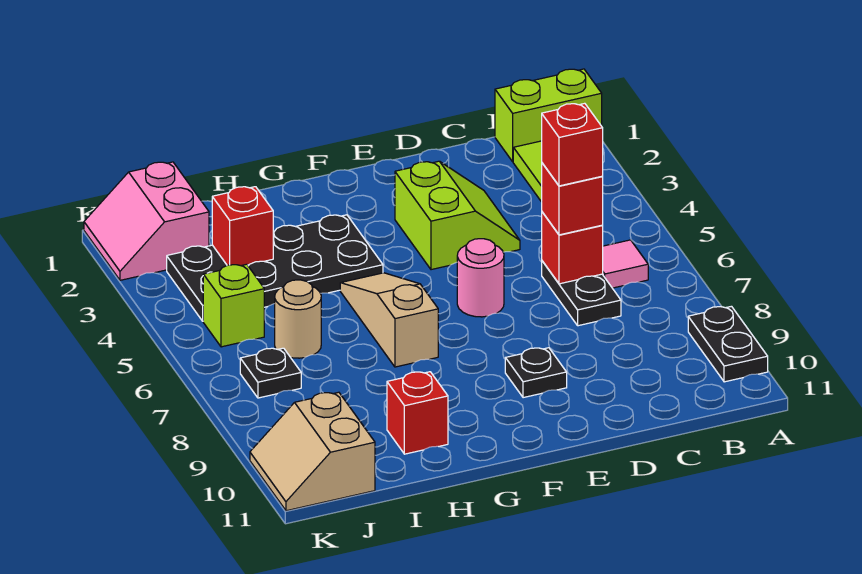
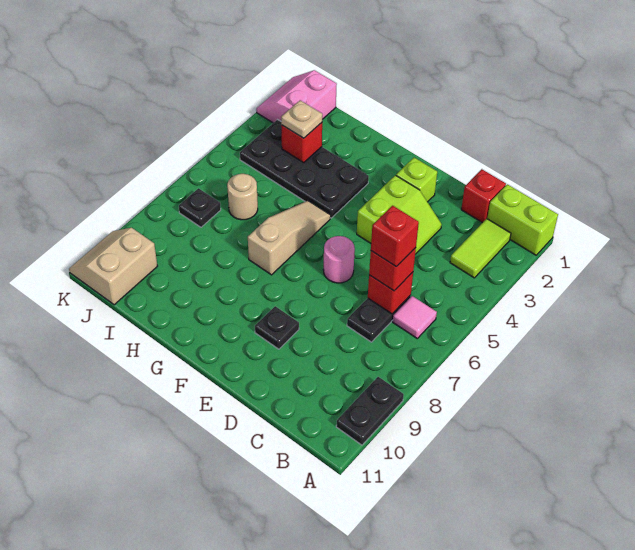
red brick H10 level 1 -> red brick C1 level 1
none -> tan plate I3 level 3
lime brick J5 level 1 -> lime brick E2 level 1

